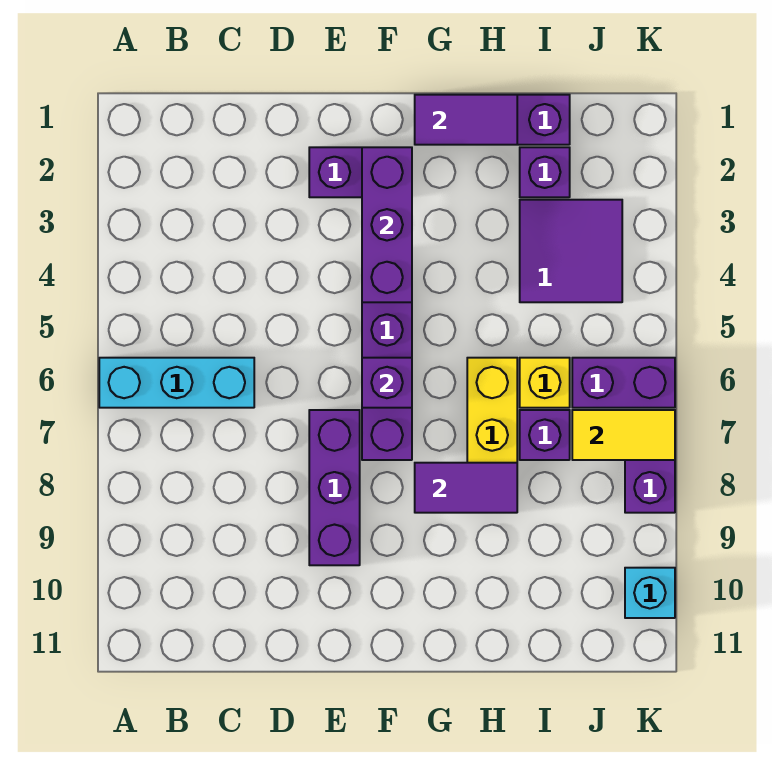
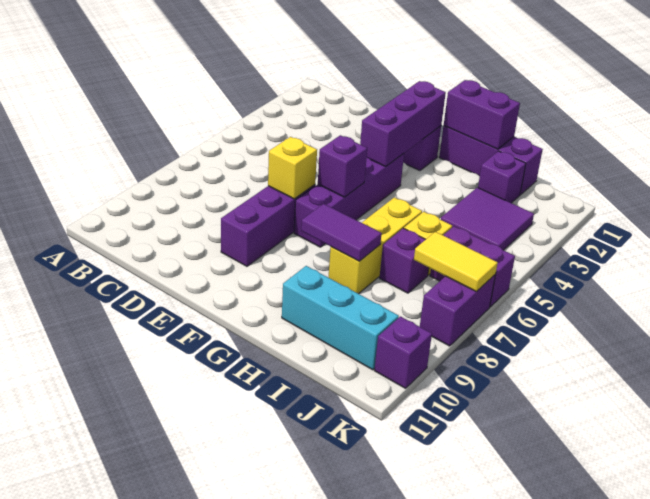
cyan brick A6:C6 level 1 -> cyan brick H10:J10 level 1
none -> yellow brick E7 level 2
purple tile G1:H1 level 2 -> purple brick G1:H1 level 2
cyan brick K10 level 1 -> purple brick K10 level 1

